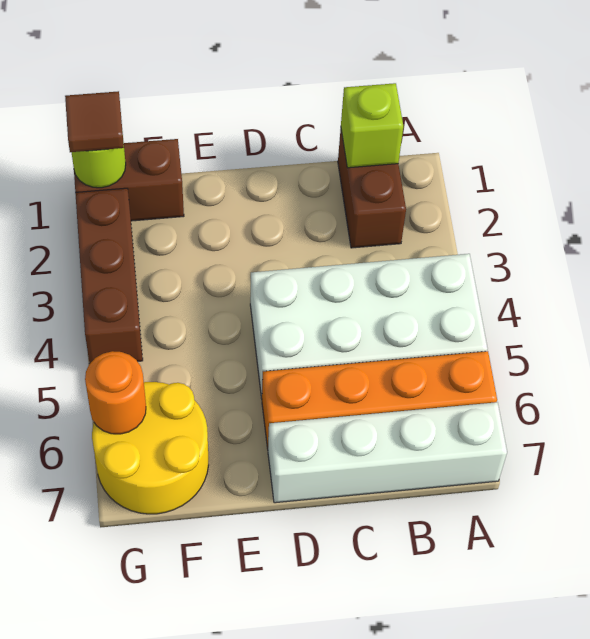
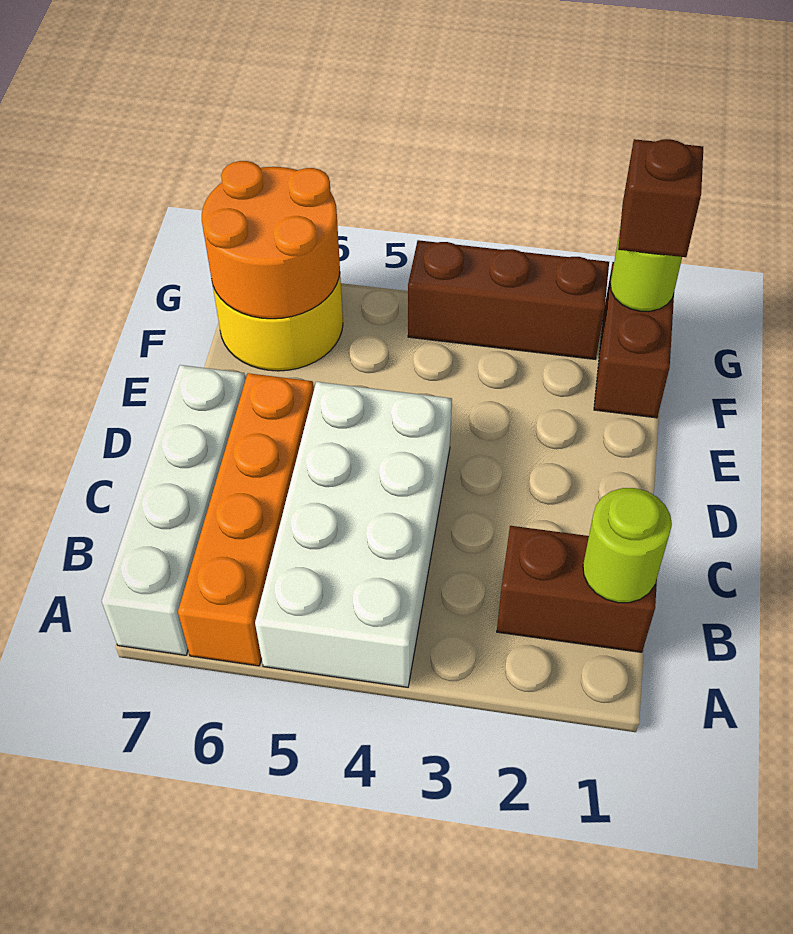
lime brick B1 level 2 -> lime round brick B1 level 2
brown tile G1 level 3 -> brown brick G1 level 3
orange round brick G6 level 2 -> orange round brick F6:G7 level 2

